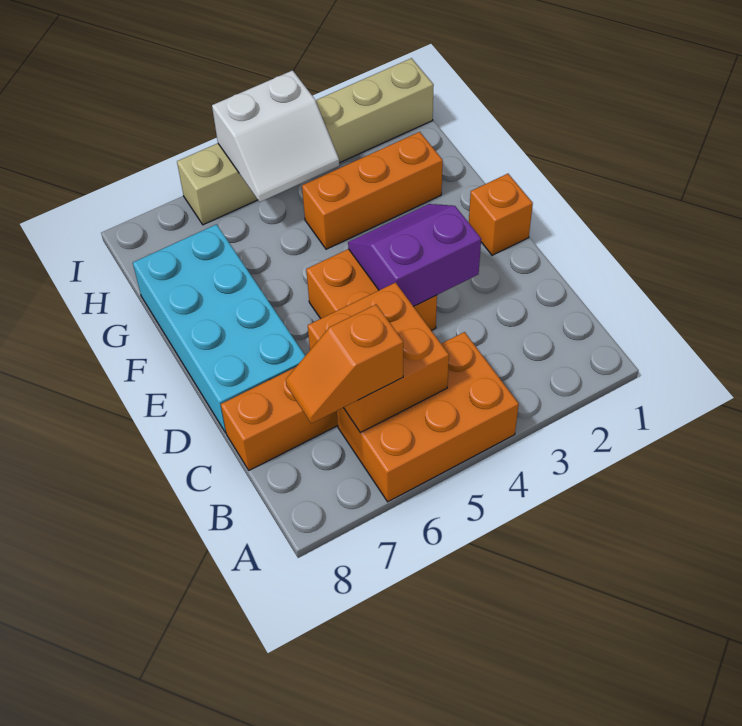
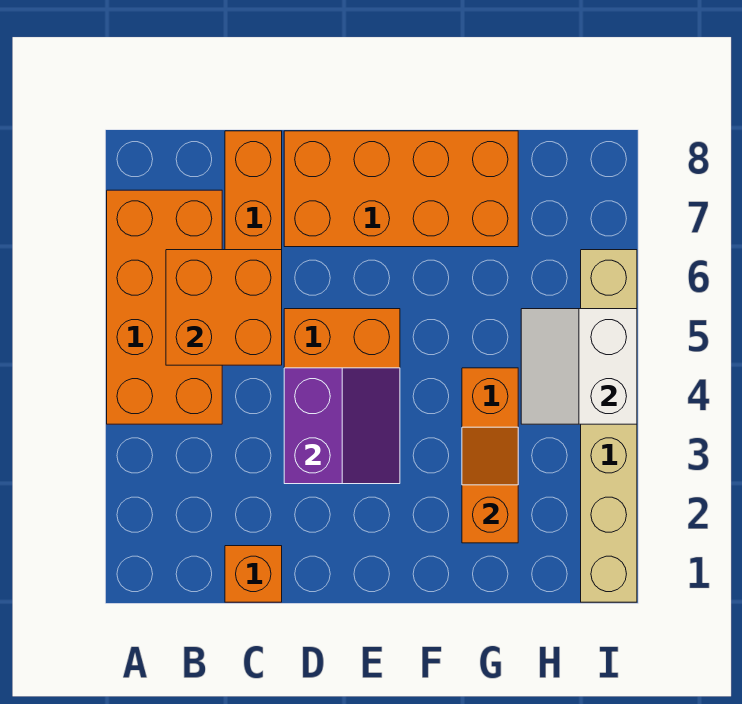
orange brick A4:B6 level 1 -> orange brick A4:B7 level 1
orange slope B6:B7 level 3 top 6 -> orange slope G2:G3 level 2 top 2
cyan brick D7:G8 level 1 -> orange brick D7:G8 level 1
orange brick E1 level 1 -> orange brick C1 level 1

